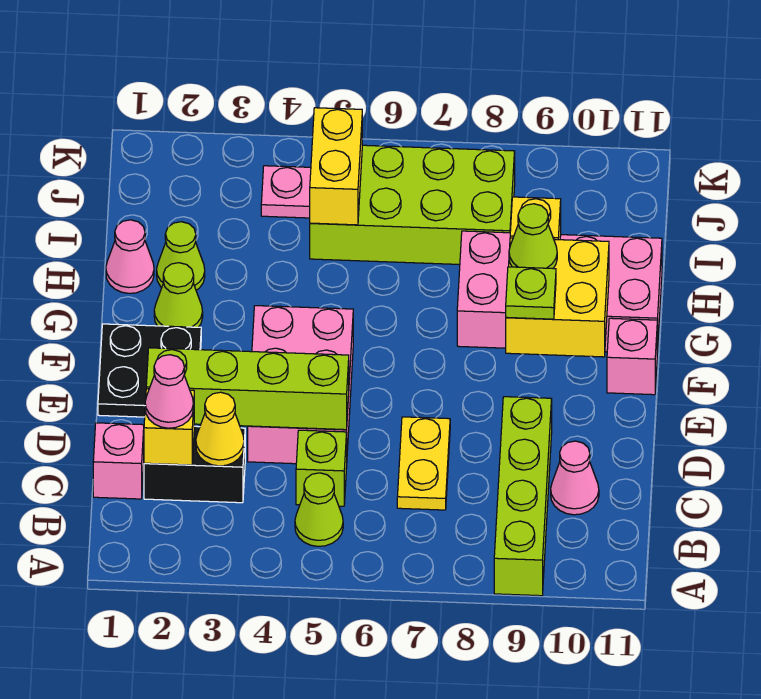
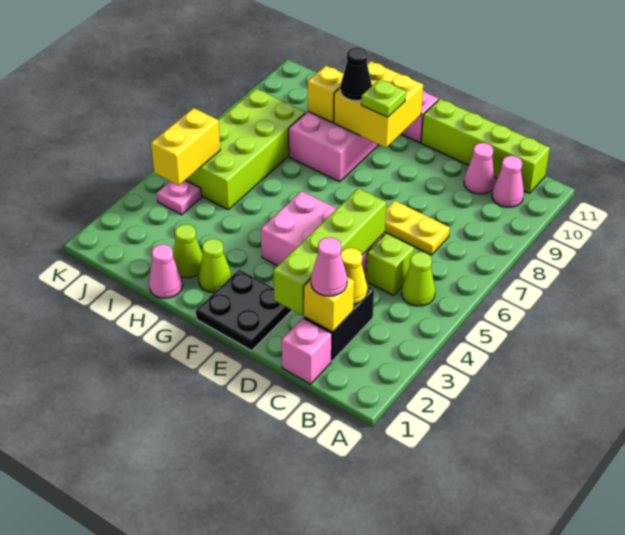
lime brick A9:D9 level 1 -> lime brick B11:E11 level 1
none -> pink cone B10 level 1
lime cone G9 level 3 -> black cone G9 level 3
yellow brick I5:J5 level 2 -> yellow brick J4:J5 level 2

